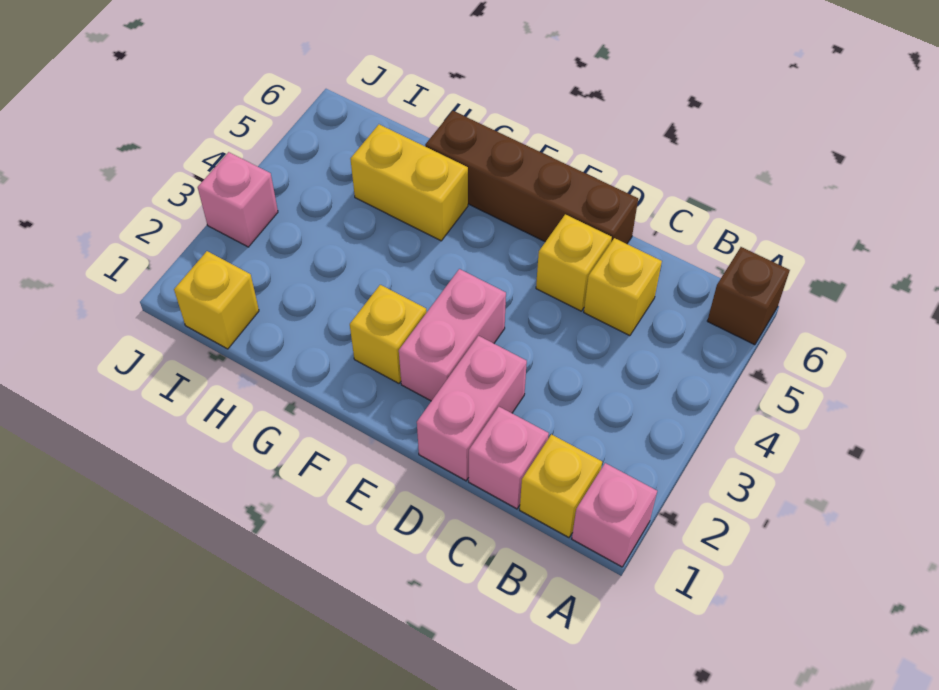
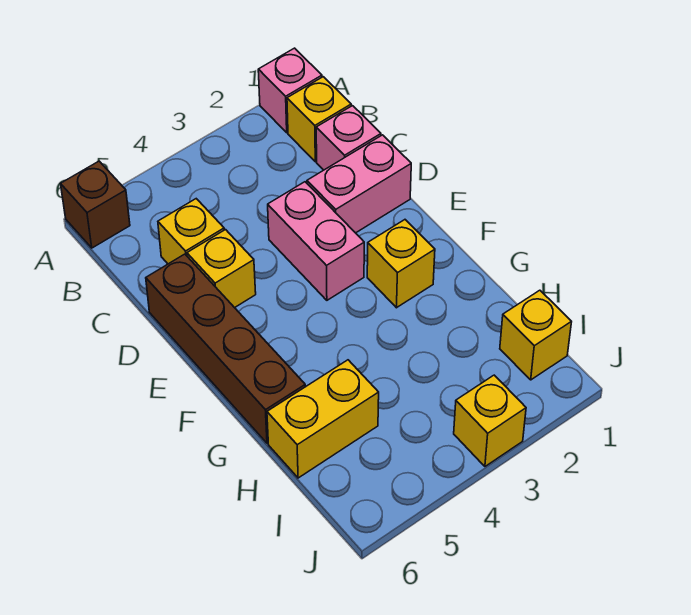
pink brick E2:E3 level 1 -> pink brick D3:E3 level 1
yellow brick G5:H5 level 1 -> yellow brick H5:H6 level 1
pink brick J3 level 1 -> yellow brick J3 level 1

